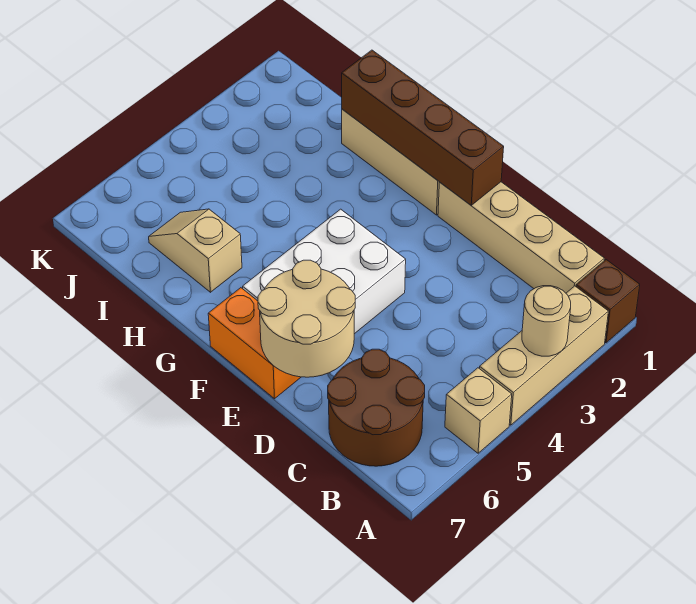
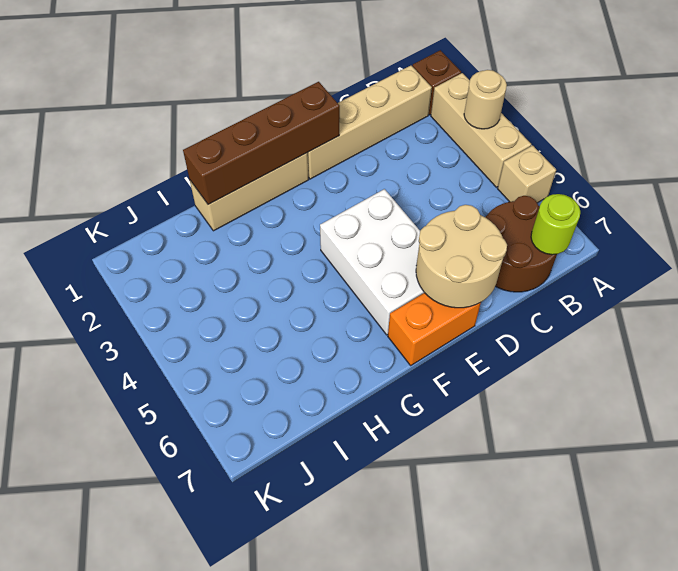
none -> lime round brick B7 level 2
tan slope H6:I6 level 1 top H -> none

